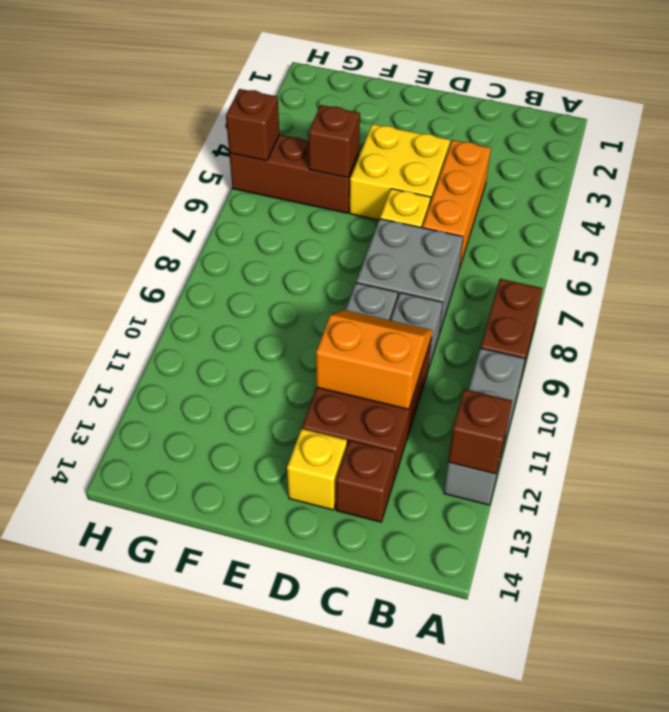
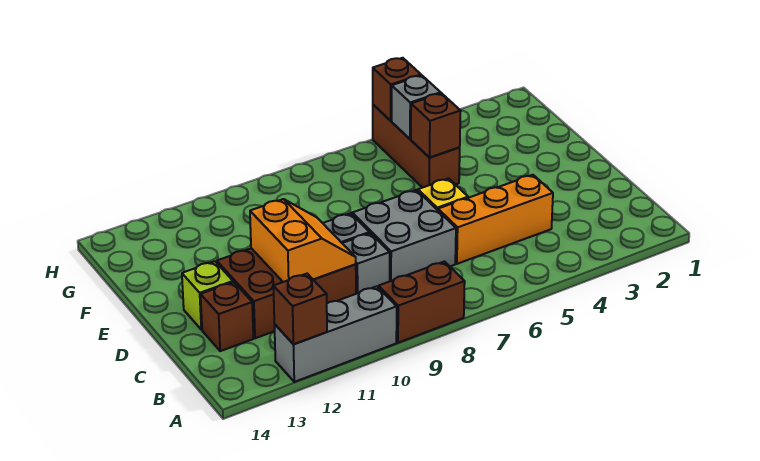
yellow brick D4:E5 level 1 -> none
yellow brick D13 level 1 -> lime brick D13 level 1
none -> grey brick G5 level 2

